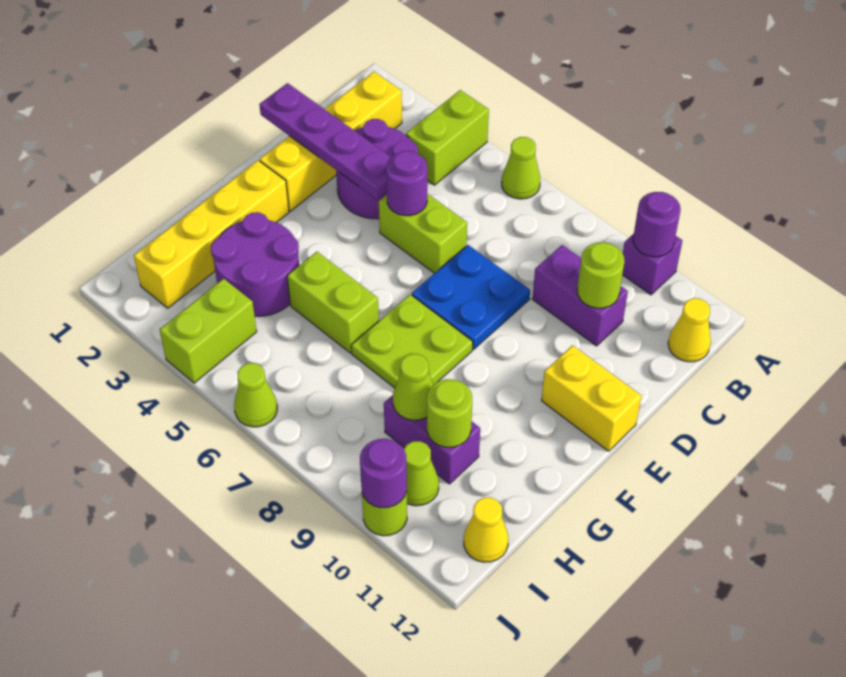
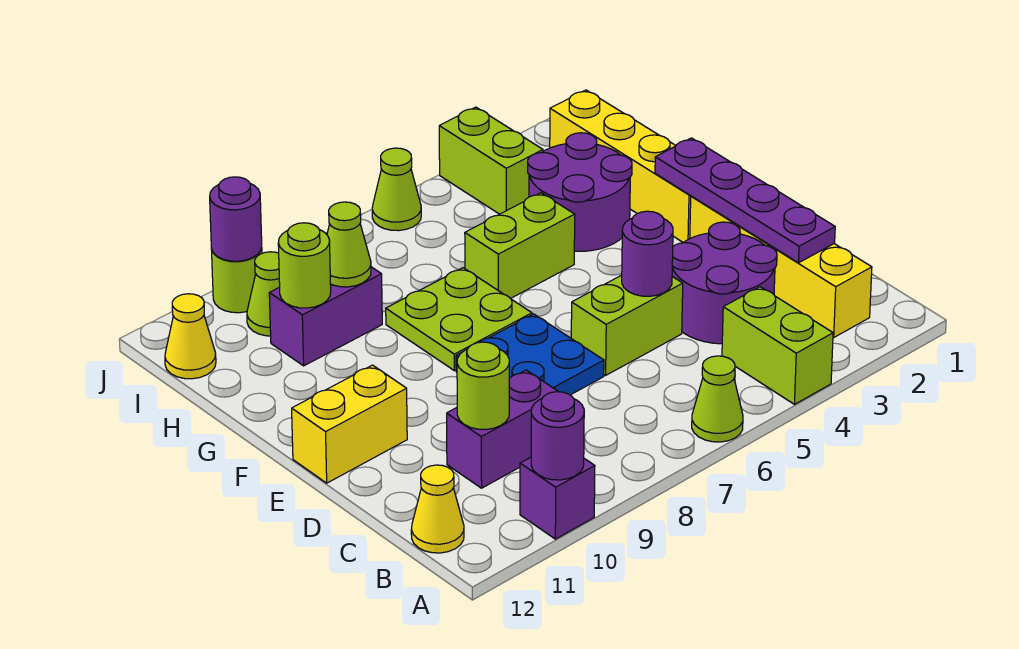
purple plate D1:D4 level 2 -> purple plate C2:F2 level 2

